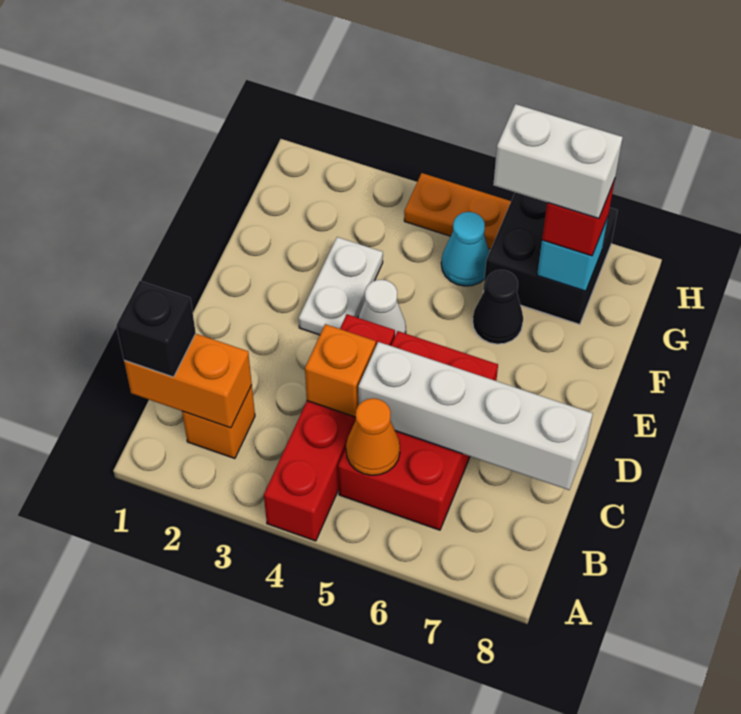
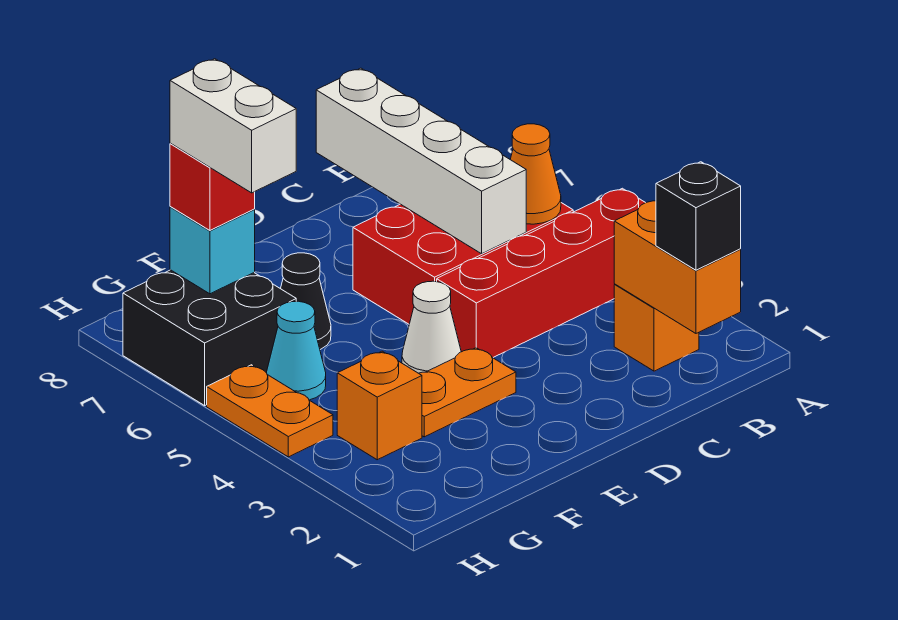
orange brick C4 level 2 -> orange brick G3 level 1
white plate E3:F3 level 1 -> orange plate E3:F3 level 1

